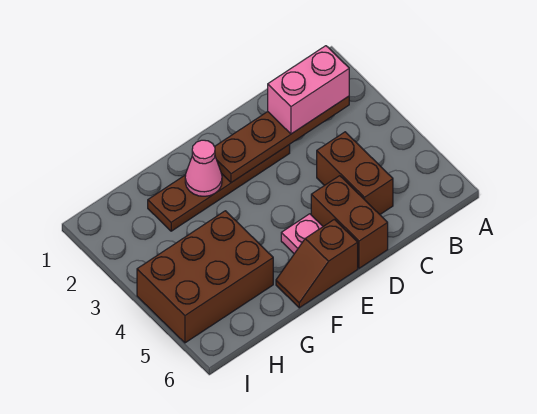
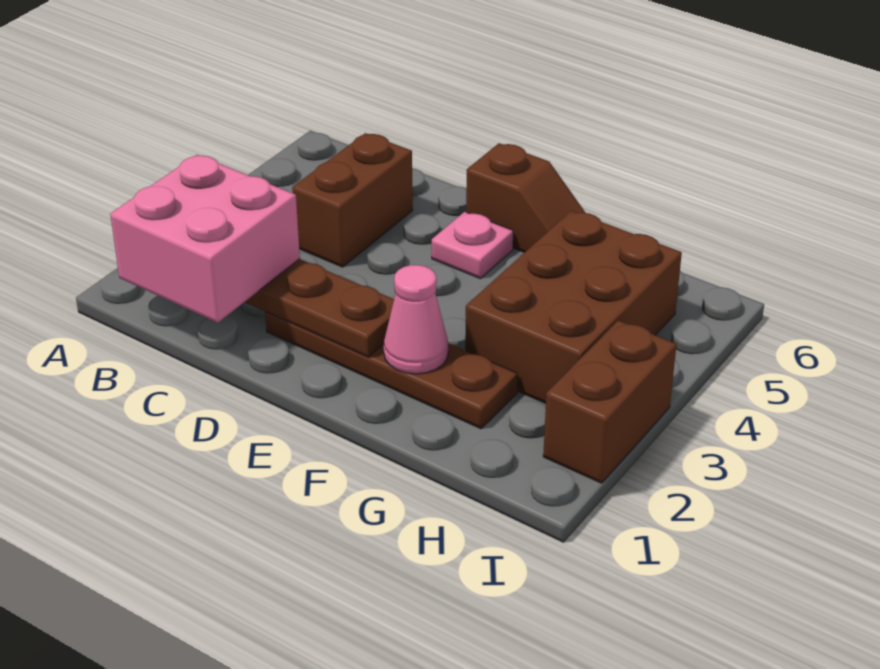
pink brick B2:C2 level 3 -> pink brick B1:C2 level 3
brown brick D5:D6 level 1 -> brown brick I2:I3 level 1
brown brick G4:I5 level 1 -> brown brick G3:H5 level 1

